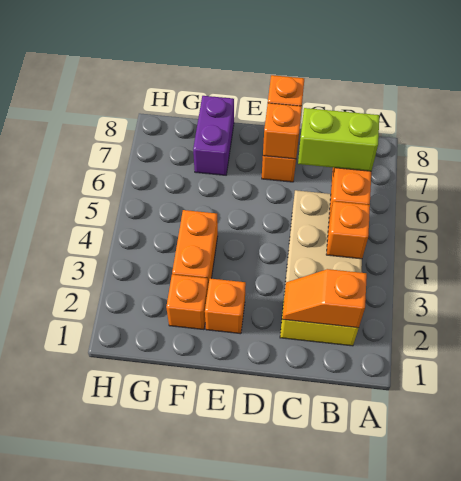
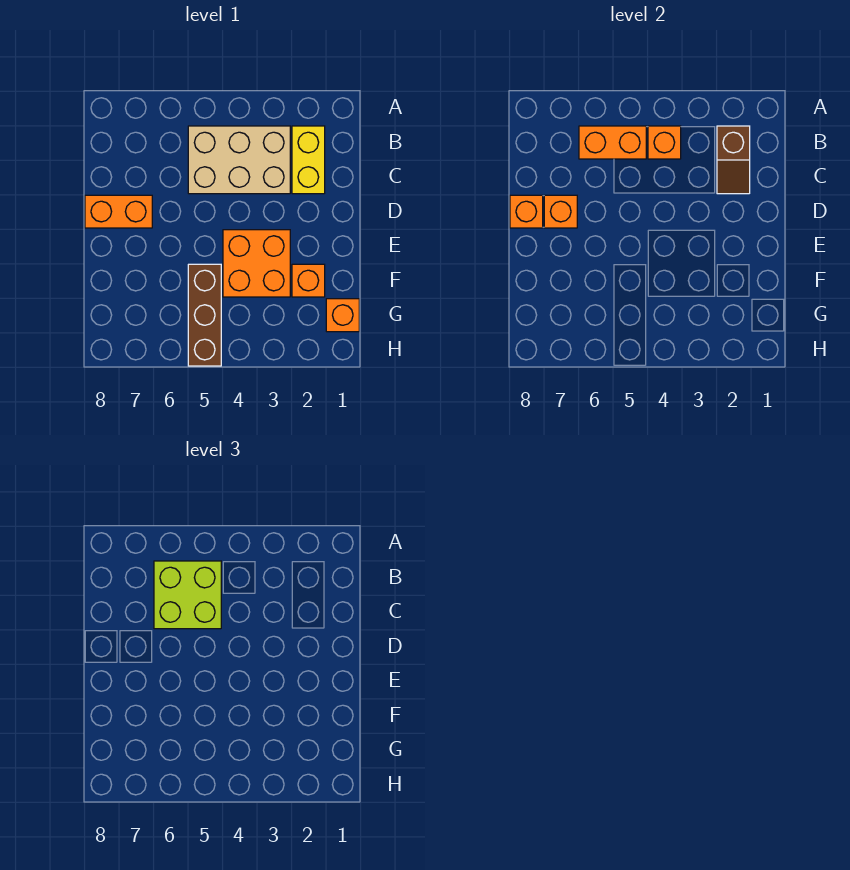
orange slope B2:C2 level 2 top B -> brown slope B2:C2 level 2 top B
lime brick B6:C6 level 3 -> lime brick B5:C6 level 3
orange brick E2 level 1 -> orange brick G1 level 1
orange brick F3:F4 level 1 -> orange brick E3:F4 level 1
none -> brown brick F5:H5 level 1
purple brick F7:F8 level 1 -> none

